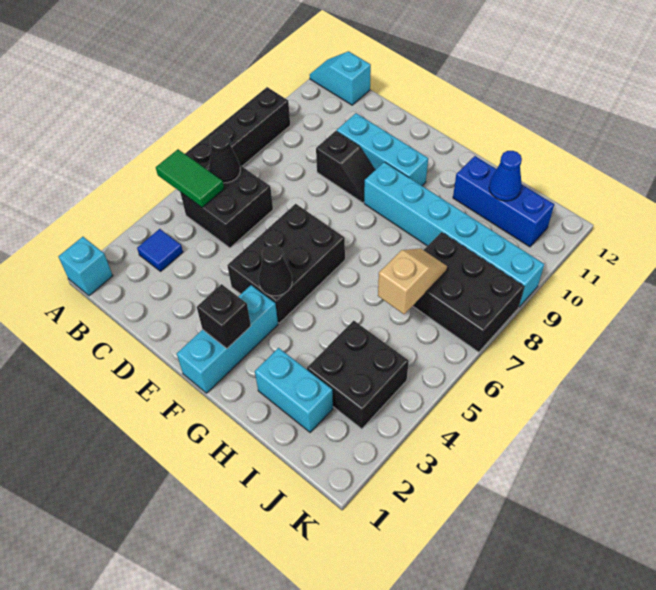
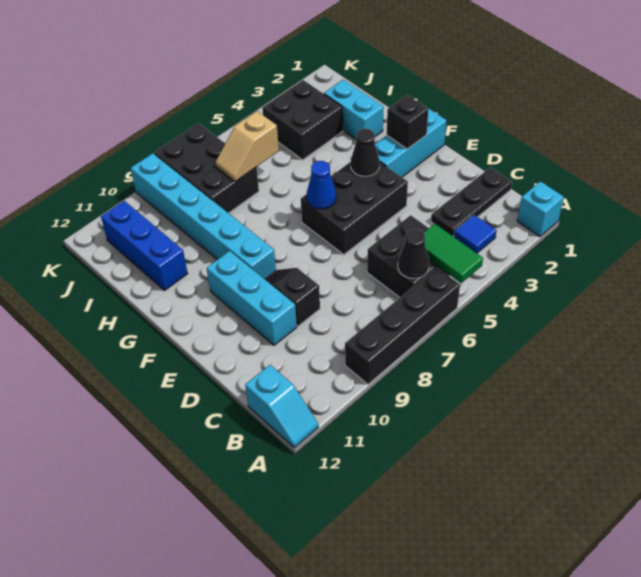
none -> black plate C1:C3 level 1
blue cone I11 level 2 -> blue cone F6 level 2

